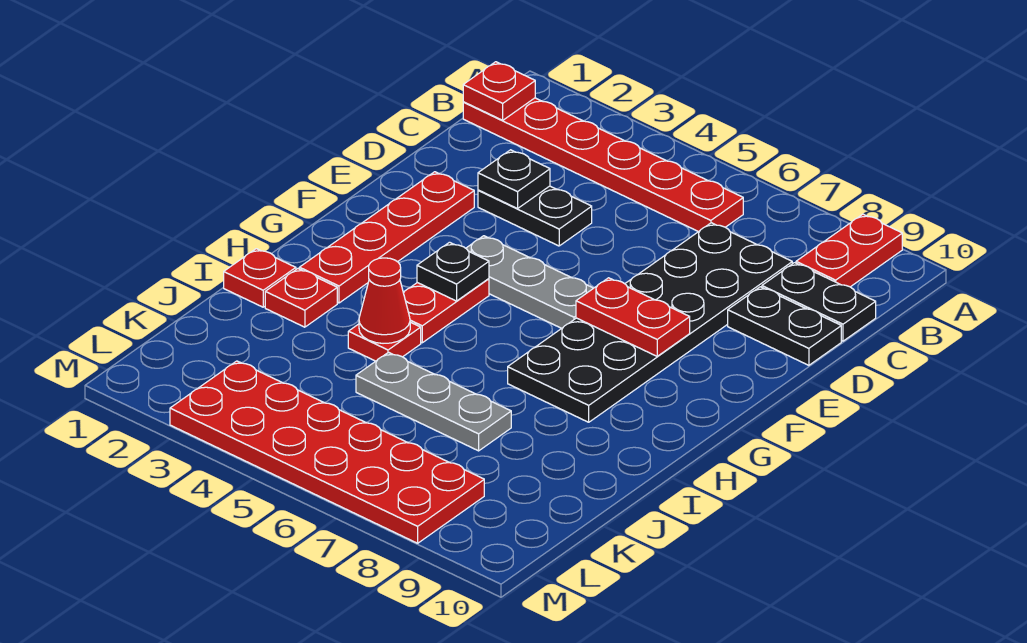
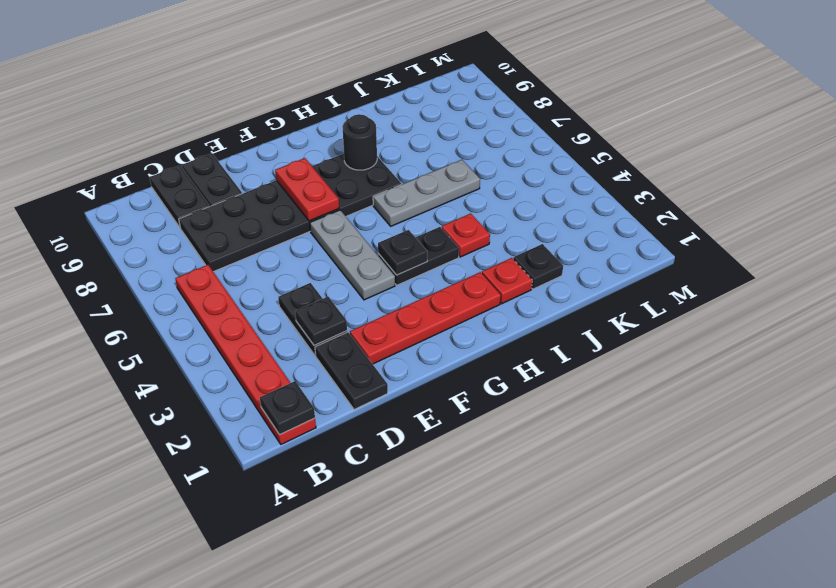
red plate A9:B9 level 1 -> none
red plate B1 level 2 -> black plate B1 level 2
none -> black plate D1:D2 level 1
red plate G4:H4 level 1 -> black plate G4:H4 level 1
none -> black round brick H8 level 2
red plate I1 level 1 -> none
red cone I4 level 2 -> none
none -> black plate J2 level 1
grey plate J5:J7 level 1 -> grey plate H6:J6 level 1
red plate L3:M8 level 1 -> none

